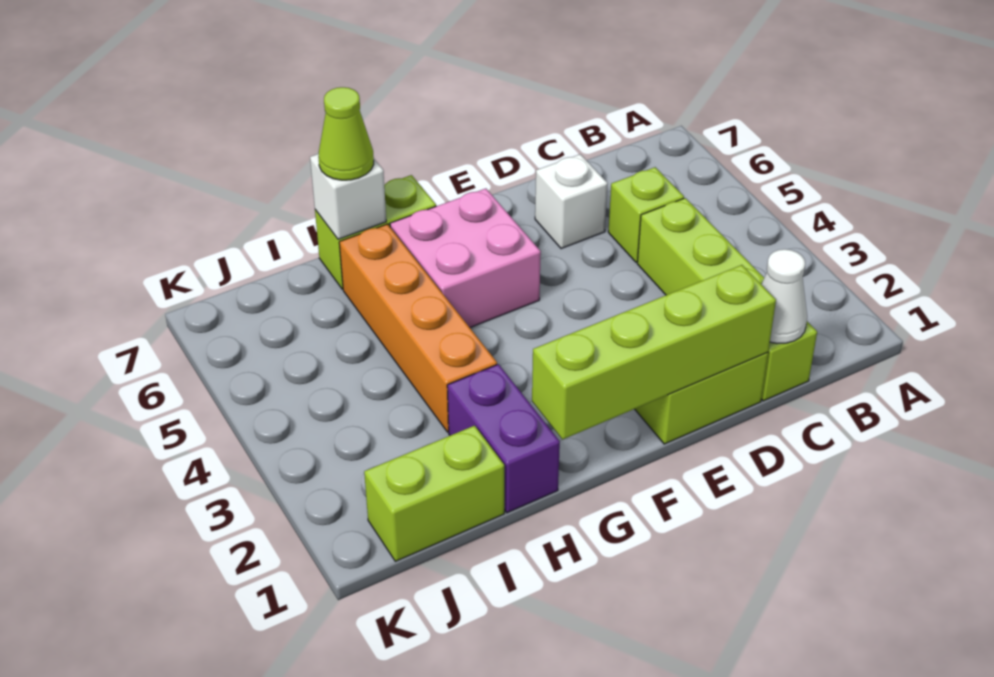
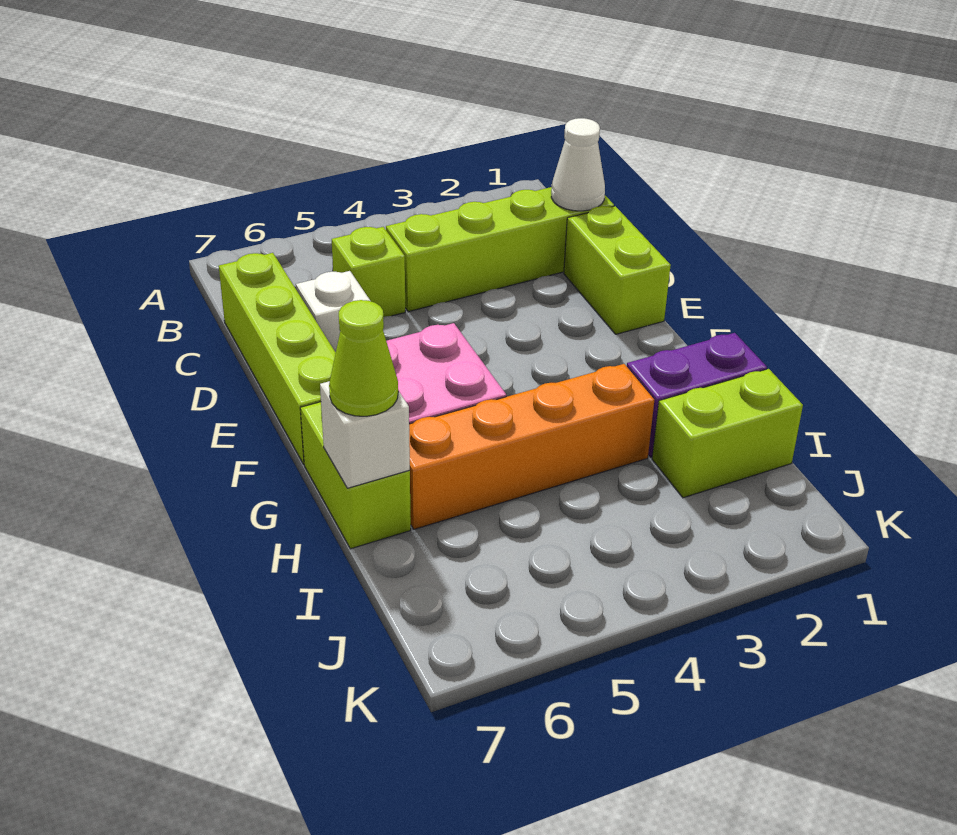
lime brick D1:G1 level 2 -> lime brick C7:F7 level 1
lime brick I1:J1 level 1 -> lime brick I1:I2 level 1

